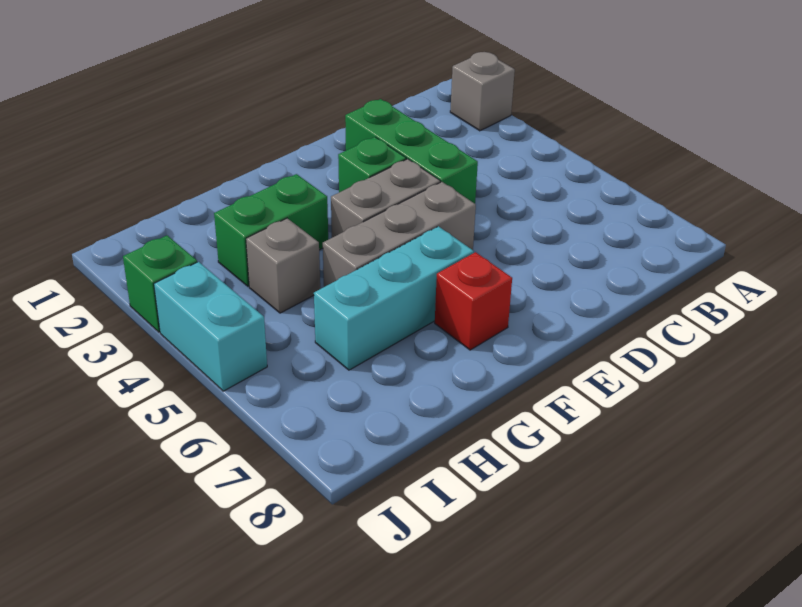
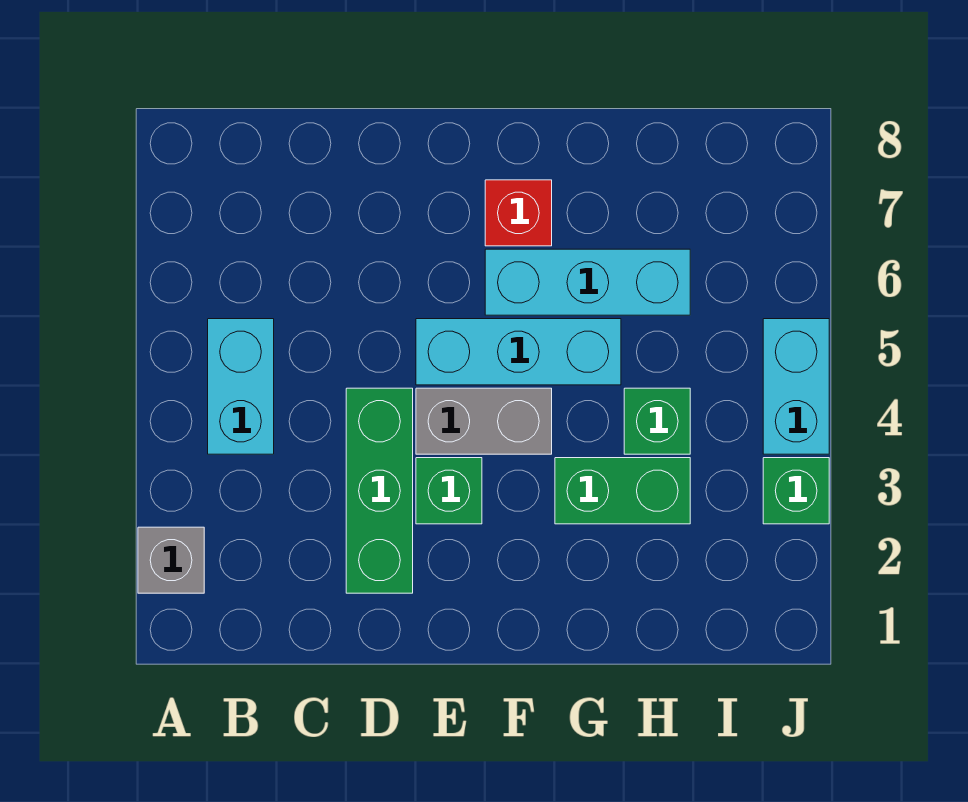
none -> cyan brick B4:B5 level 1
grey brick E5:G5 level 1 -> cyan brick E5:G5 level 1
grey brick H4 level 1 -> green brick H4 level 1

